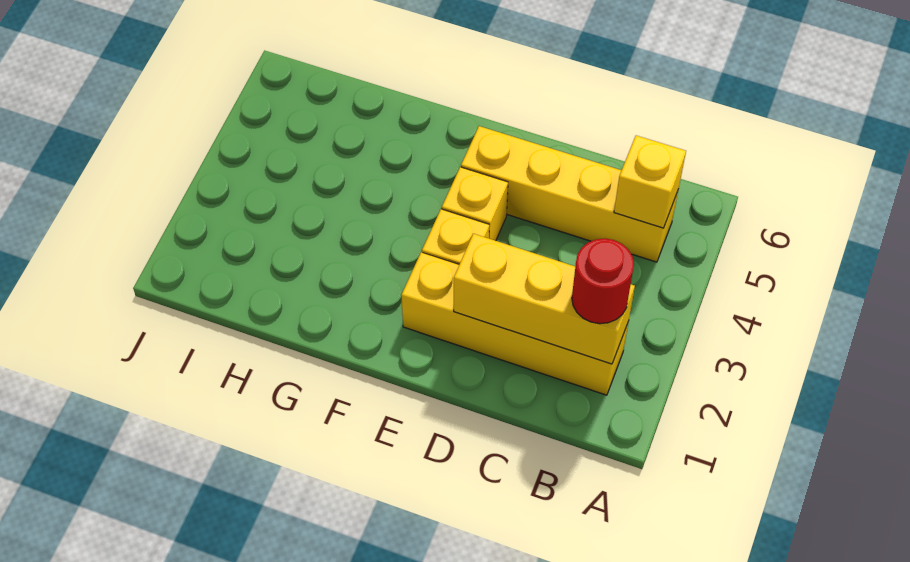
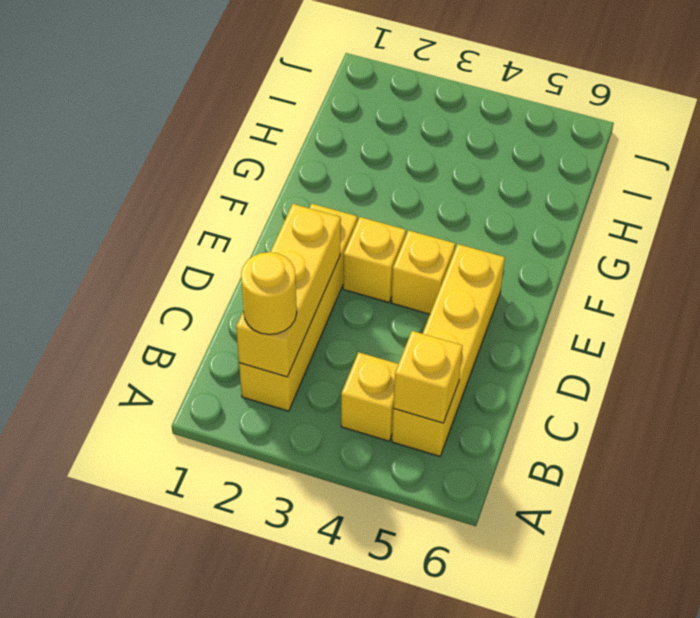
red round brick B2 level 3 -> yellow round brick B2 level 3
none -> yellow brick B4 level 1

